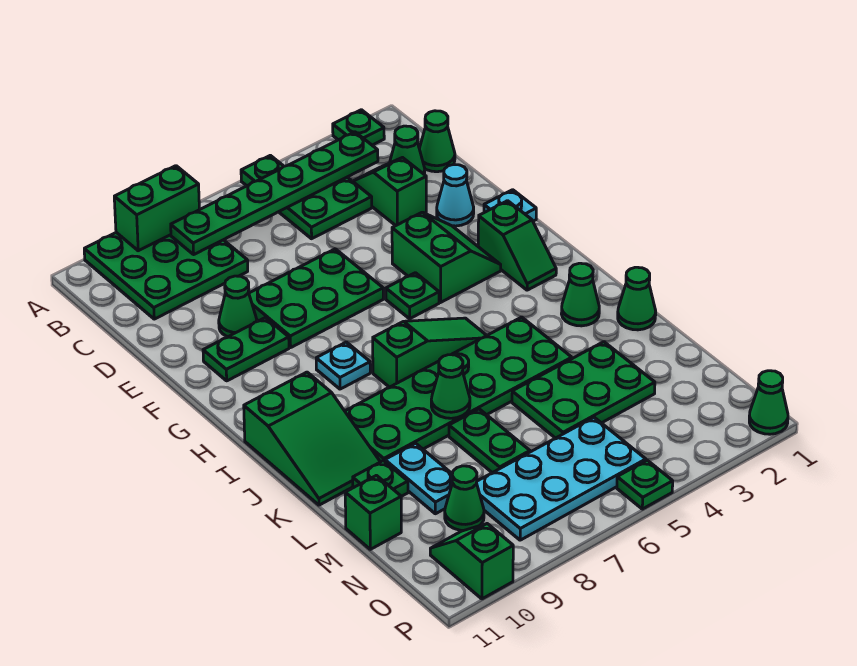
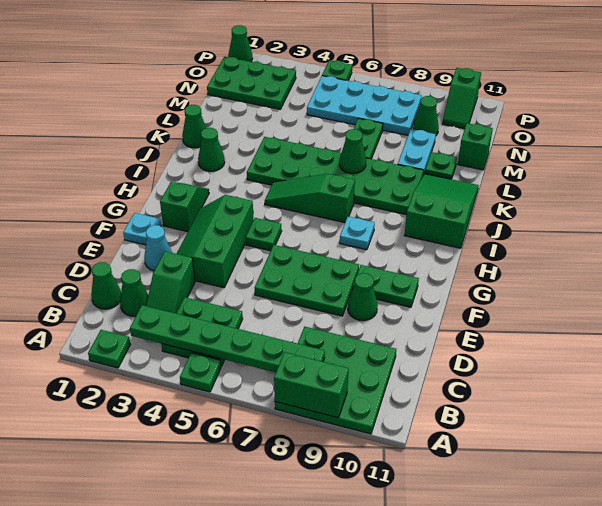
green slope F3:G4 level 1 top 4 -> green slope E3:G4 level 1 top 4
green plate L3:M5 level 1 -> green plate N1:O3 level 1

